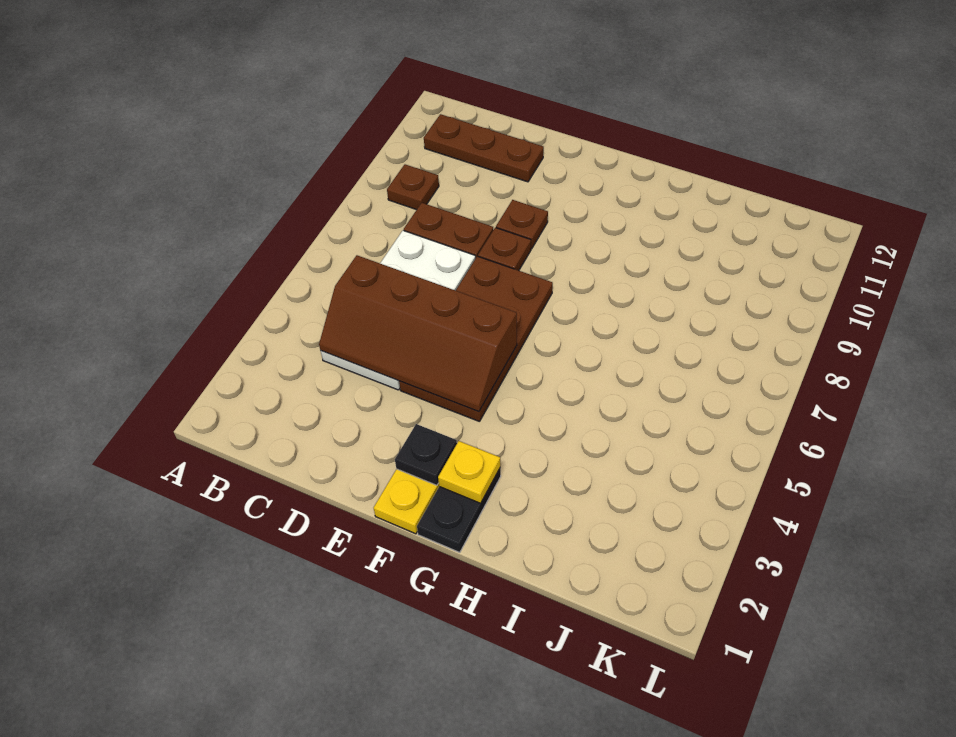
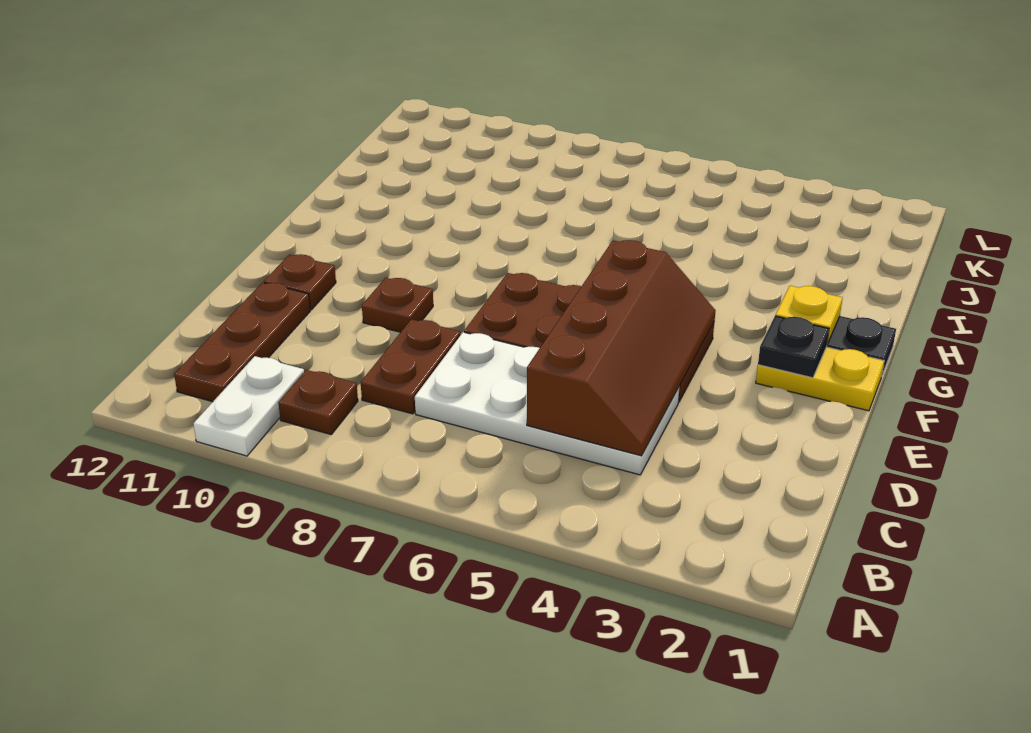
none -> white plate A10:B10 level 1
brown plate E8 level 1 -> brown plate E11 level 1

